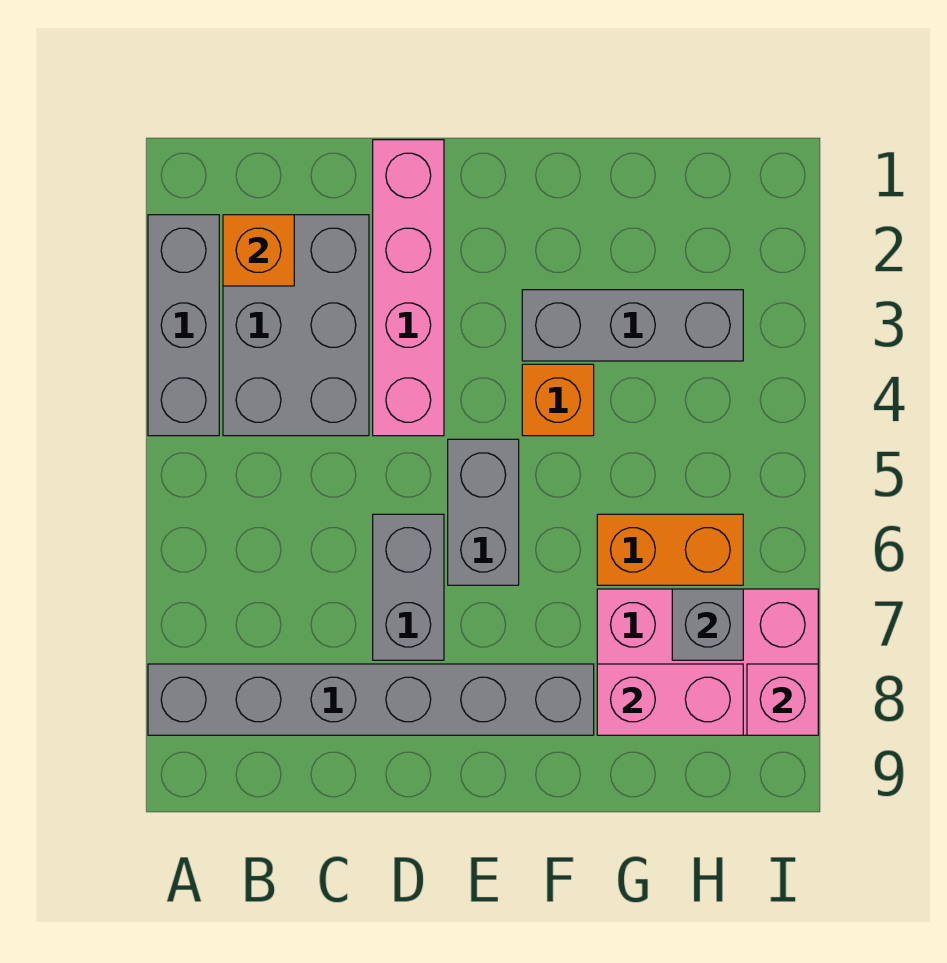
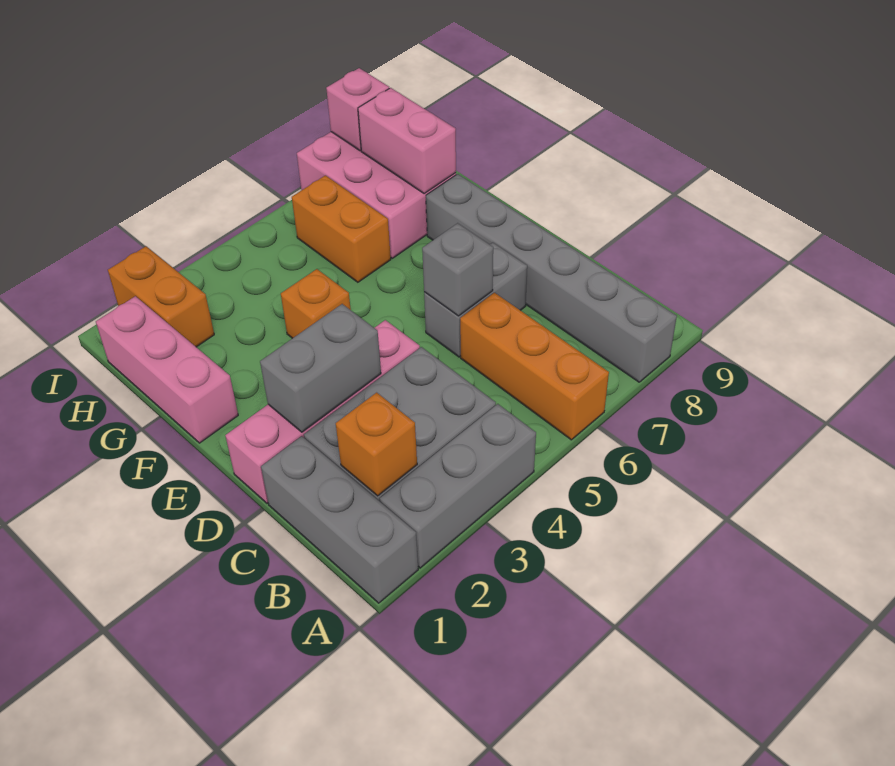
none -> orange brick A6:C6 level 1
grey brick E5:E6 level 1 -> grey brick D2:D3 level 2
none -> pink brick F1:H1 level 1
grey brick F3:H3 level 1 -> grey brick A1:C1 level 1
none -> orange brick H2:I2 level 1
grey brick H7 level 2 -> grey brick D6 level 2

